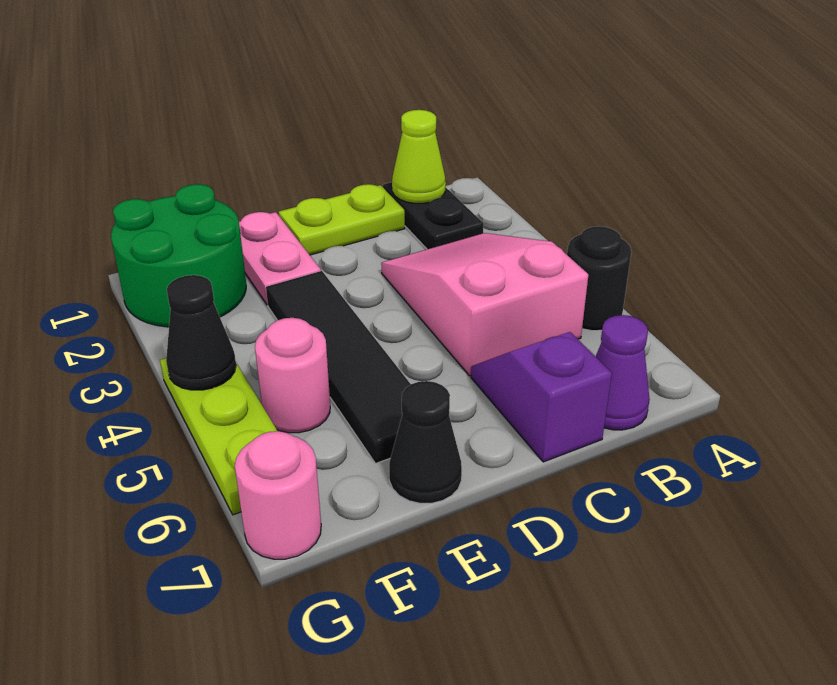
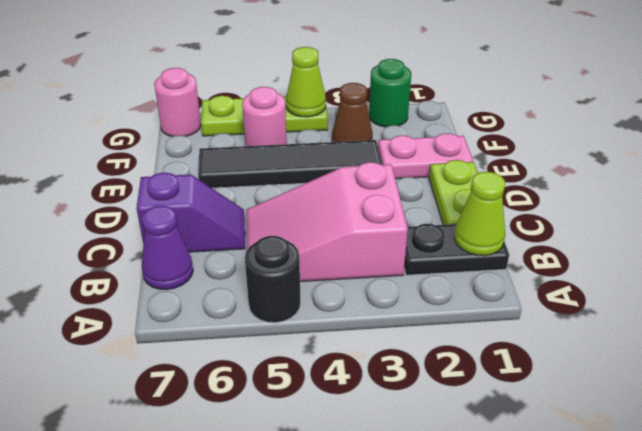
pink slope B3:C5 level 1 top 5 -> pink slope B3:C5 level 1 top 3
black cone E7 level 1 -> none
green round brick F1:G2 level 1 -> green round brick G2 level 1
none -> brown cone F3 level 1
black cone G4 level 2 -> lime cone G4 level 2

